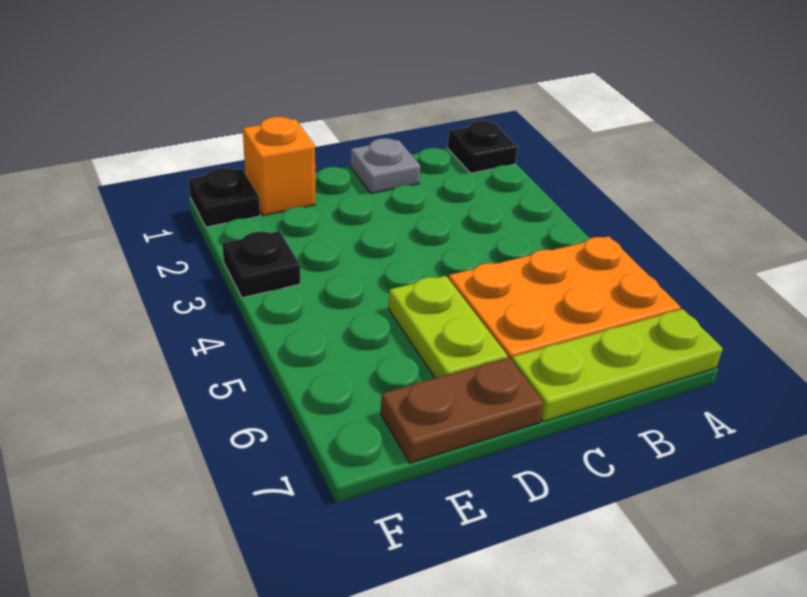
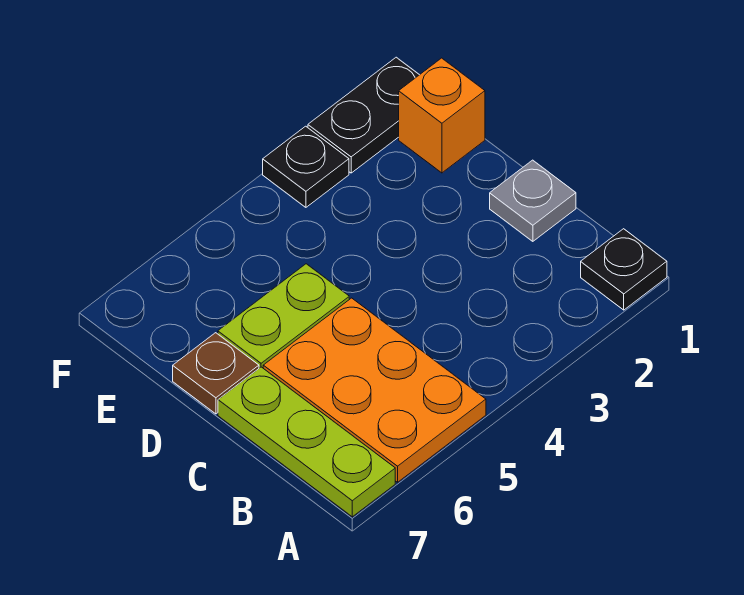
brown plate D7:E7 level 1 -> brown plate D7 level 1
black plate F1 level 1 -> black plate F1:F2 level 1

